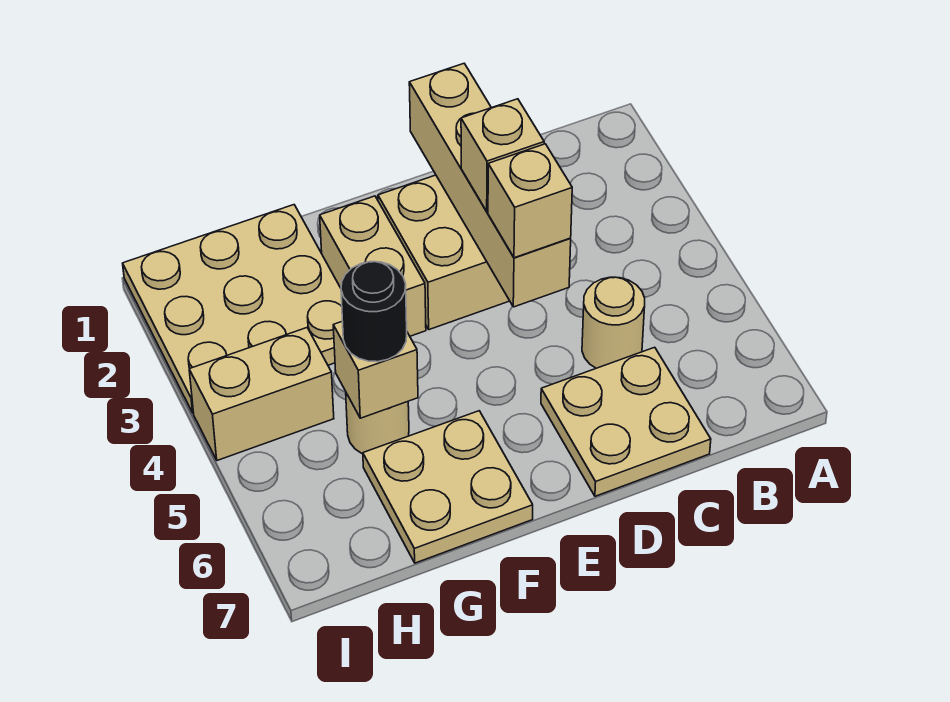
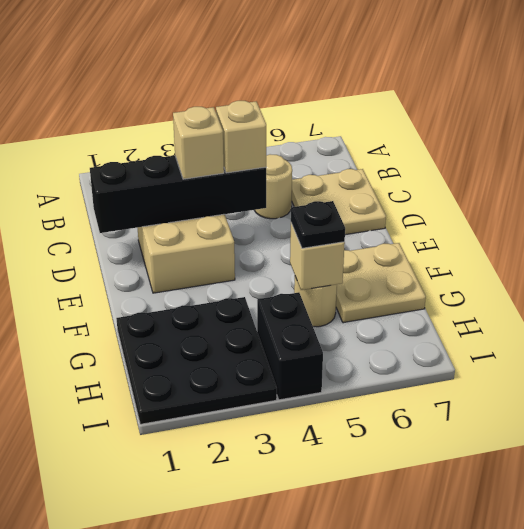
tan brick D1:D4 level 2 -> black brick D1:D4 level 2
tan brick F2:F3 level 1 -> none
tan plate G1:I3 level 1 -> black plate G1:I3 level 1
black round brick G5 level 3 -> black plate G5 level 3
tan brick H4:I4 level 1 -> black brick H4:I4 level 1

